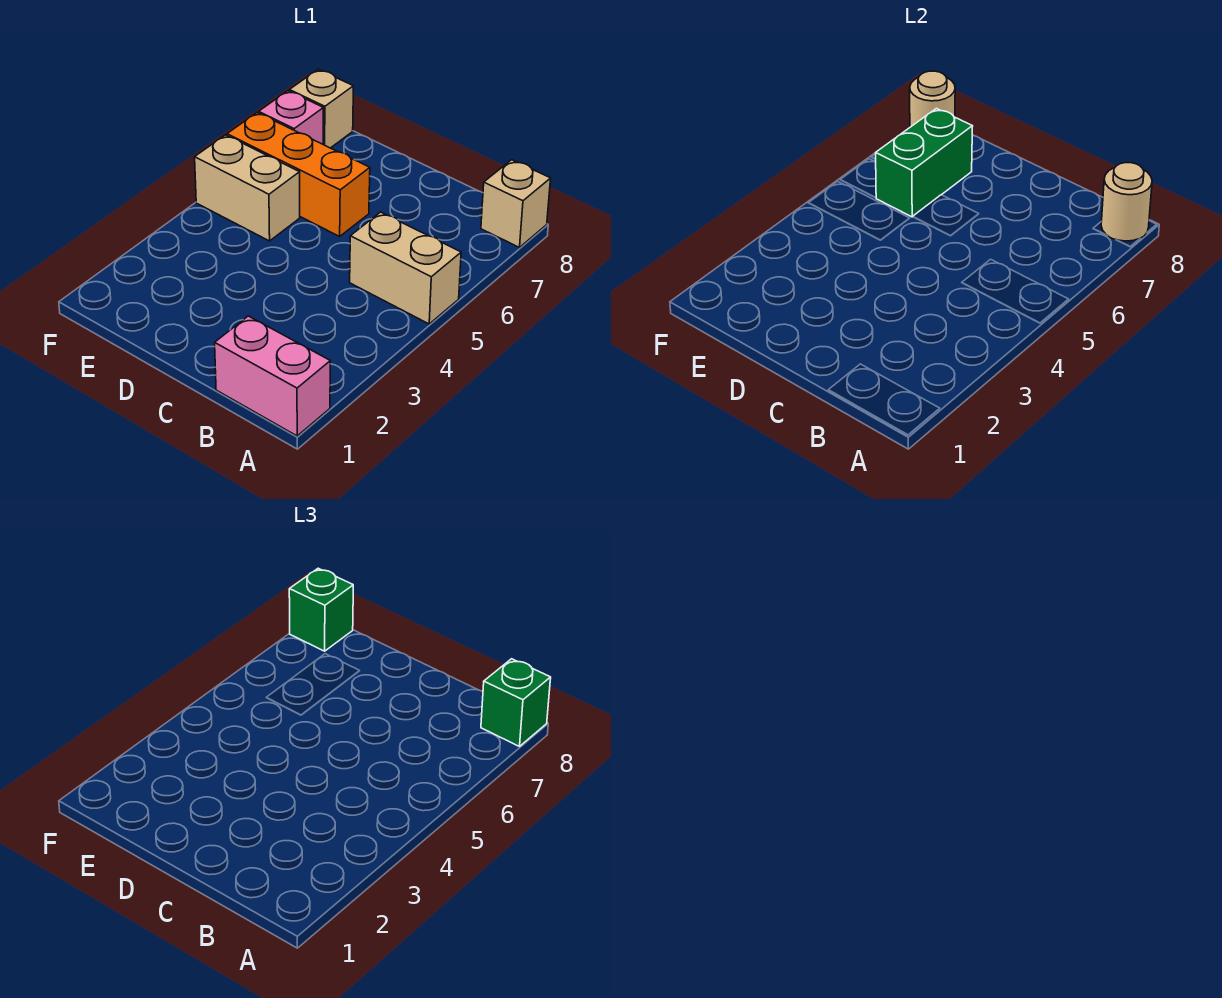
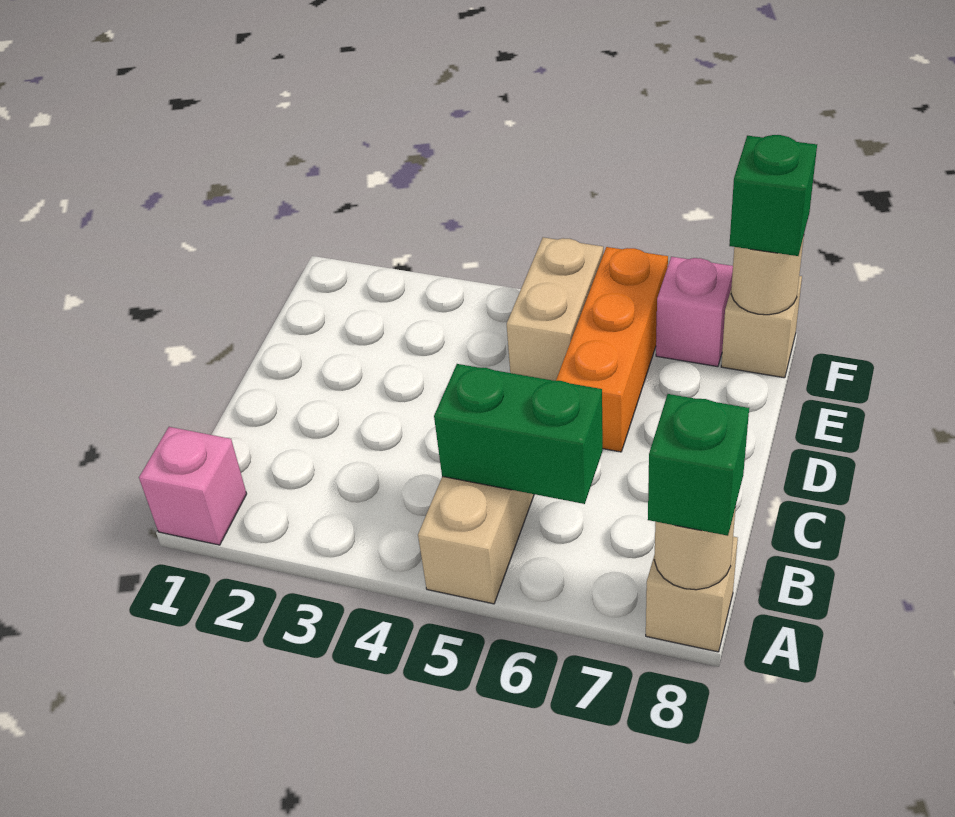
pink brick A1:B1 level 1 -> pink brick A1 level 1
green brick E6:E7 level 2 -> green brick B5:B6 level 2

